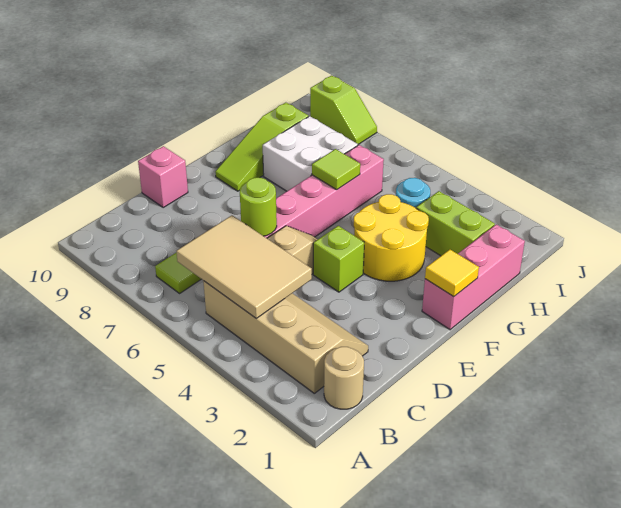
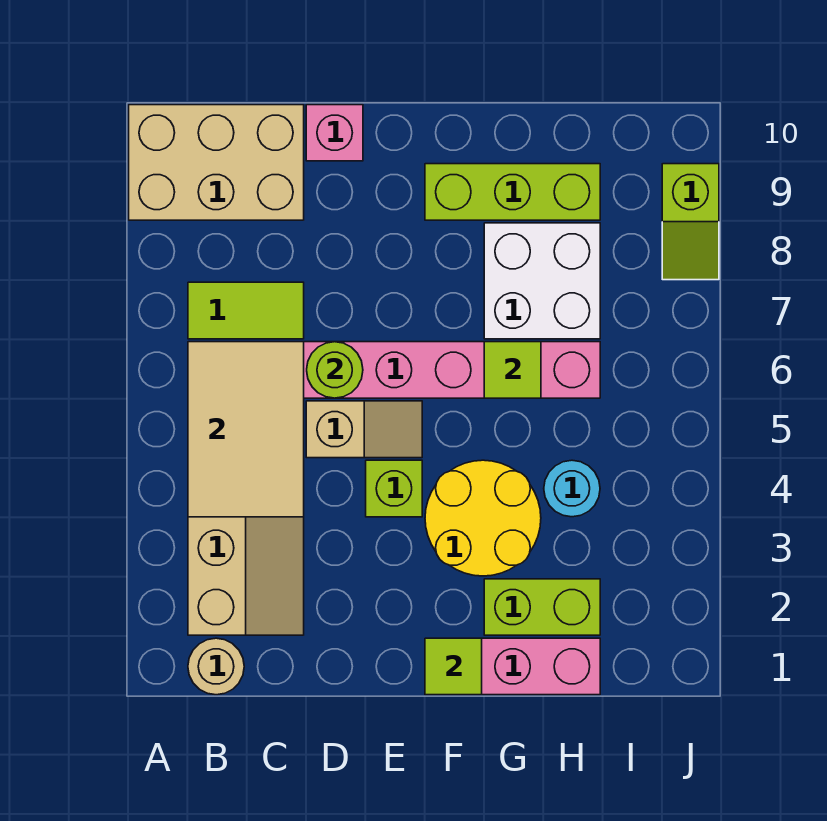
none -> tan brick A9:C10 level 1
yellow tile F1 level 2 -> lime tile F1 level 2
lime slope F9:H9 level 1 top H -> lime brick F9:H9 level 1
lime brick H2:H3 level 1 -> lime brick G2:H2 level 1

